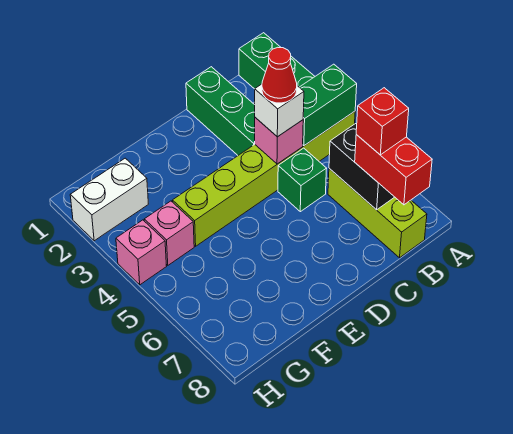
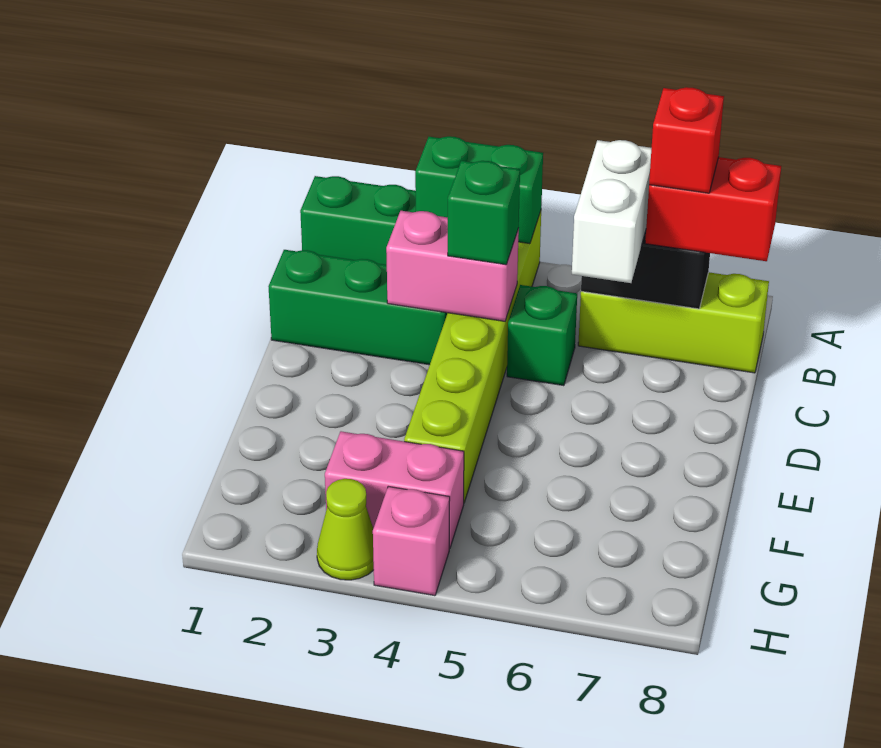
green brick A4:B4 level 2 -> green brick A3:A4 level 2
pink brick C4 level 2 -> pink brick C3:C4 level 2
white brick C4 level 3 -> green brick C4 level 3
red cone C4 level 4 -> none
white brick G2:H2 level 1 -> white brick B6:C6 level 3
pink brick G4 level 1 -> pink brick G3:G4 level 1
none -> lime cone H3 level 1

